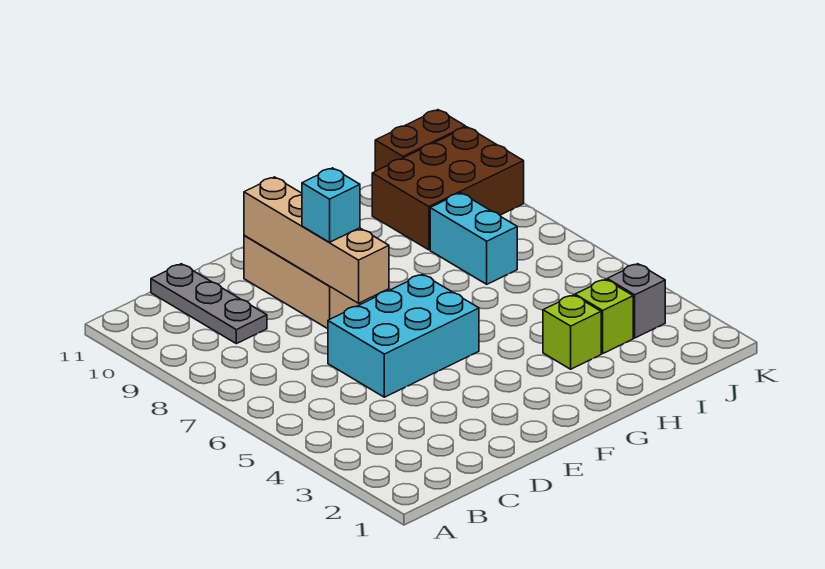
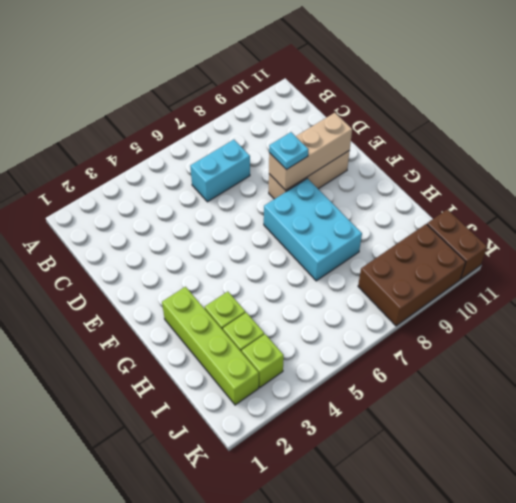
grey plate C9:C11 level 1 -> none
cyan brick D5:F6 level 1 -> cyan brick F7:H8 level 1
tan brick E7:E10 level 2 -> tan brick E8:E10 level 2
cyan brick E8 level 3 -> cyan plate E8 level 3
none -> lime brick G2:J2 level 1
cyan brick I7:I8 level 1 -> cyan brick C6:C7 level 1
brown brick I9:K10 level 1 -> brown brick J8:K10 level 1
grey brick J3 level 1 -> lime brick J3 level 1

